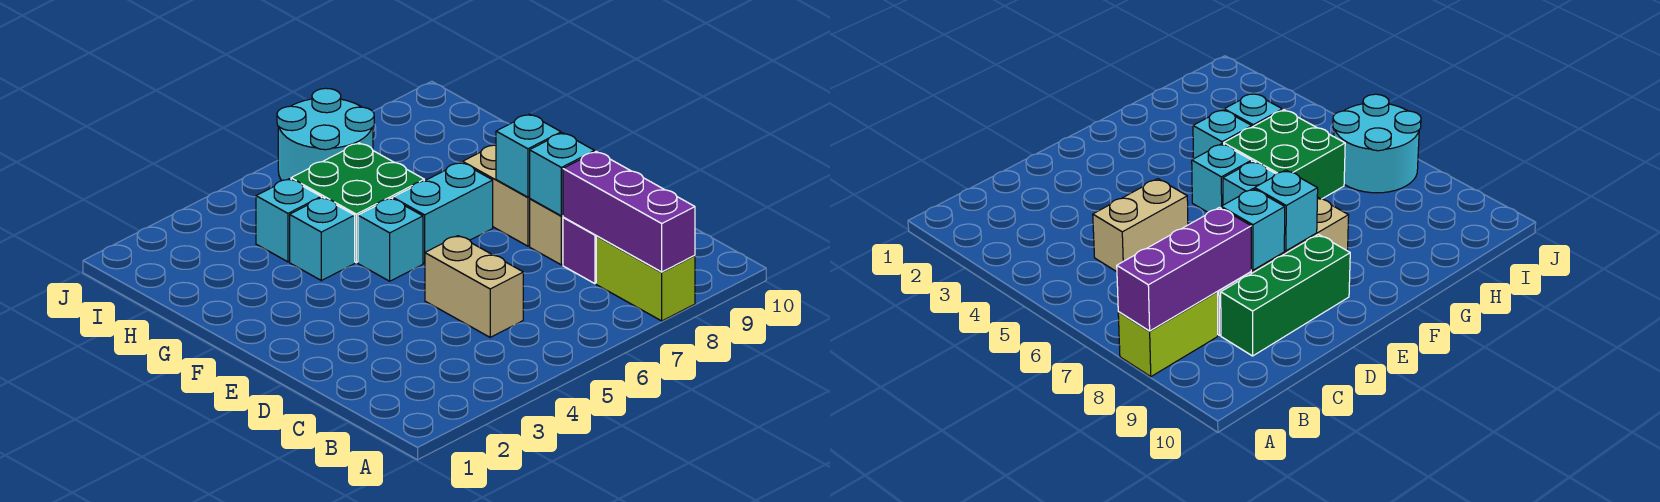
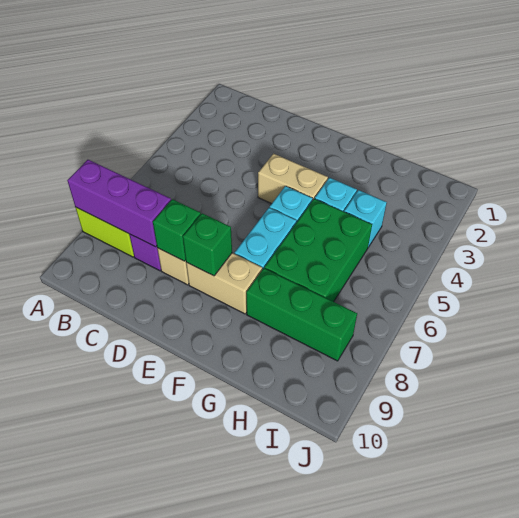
tan brick C5:D5 level 1 -> tan brick E4:F4 level 1
green brick C9:E9 level 1 -> green brick G8:I8 level 1
cyan brick D8 level 2 -> green brick D8 level 2
cyan brick E8 level 2 -> green brick E8 level 2
green brick G5:H6 level 1 -> green brick G5:H7 level 1
cyan round brick I6:J7 level 1 -> none

